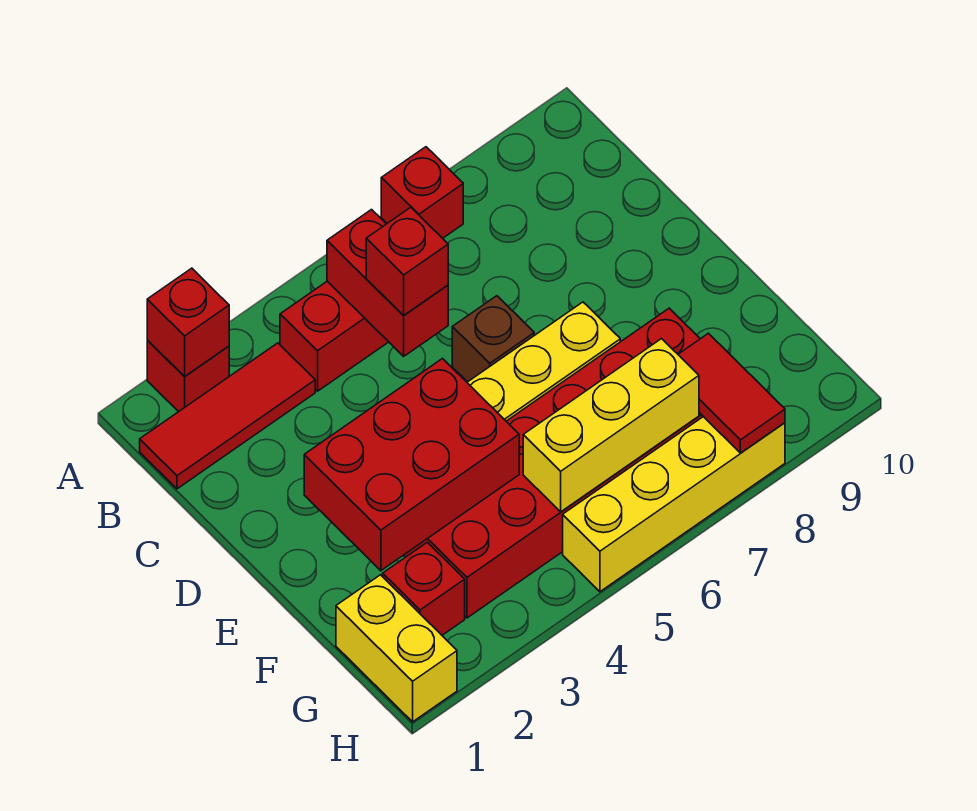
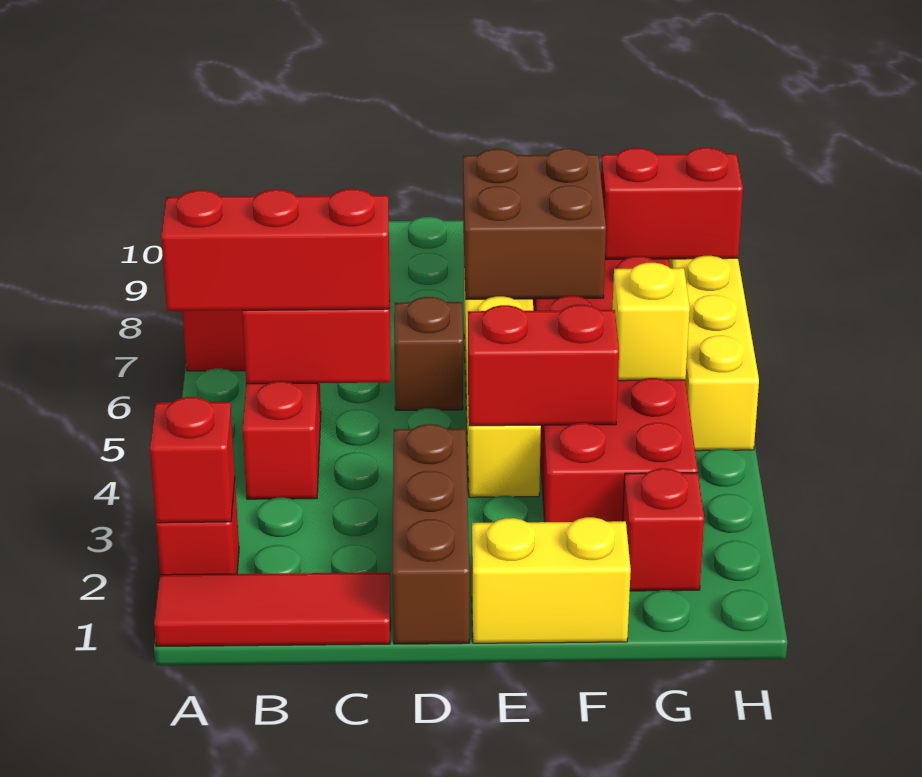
red tile B1:B3 level 1 -> red tile A1:C1 level 1
red brick C5 level 3 -> red brick A5:C5 level 3
none -> brown brick D1:D3 level 1
red brick E2:F4 level 2 -> red brick E4:F4 level 2
none -> brown brick E7:F8 level 2
yellow brick G1:H1 level 1 -> yellow brick E1:F1 level 1
yellow brick G5:G7 level 2 -> yellow brick G5 level 2
red tile G8:H8 level 2 -> red brick G8:H8 level 2

